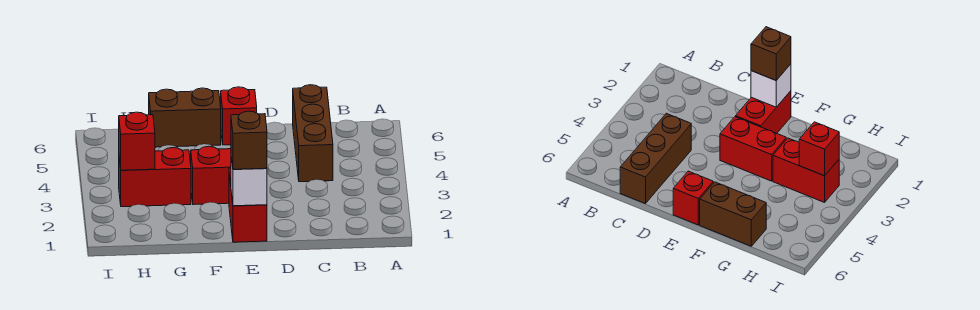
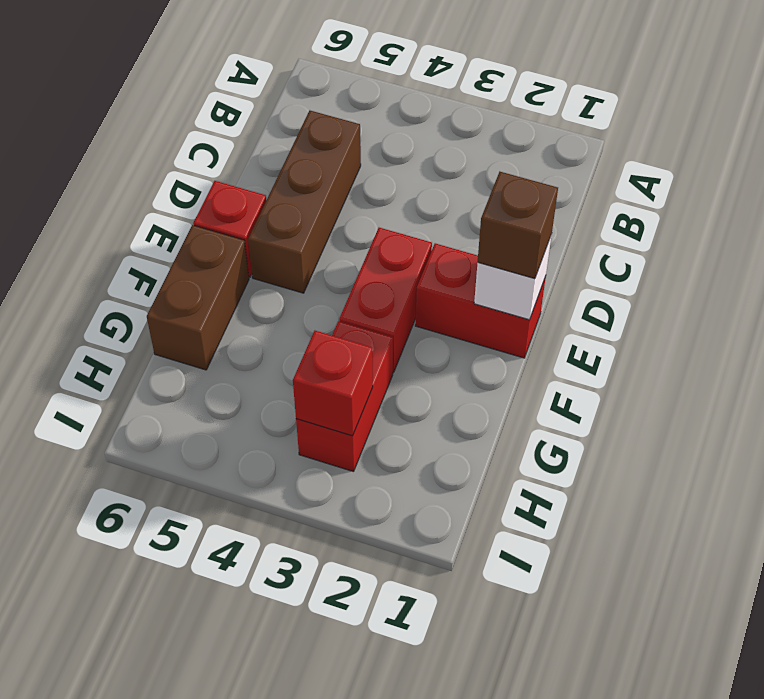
brown brick C4:C6 level 1 -> brown brick C5:E5 level 1

